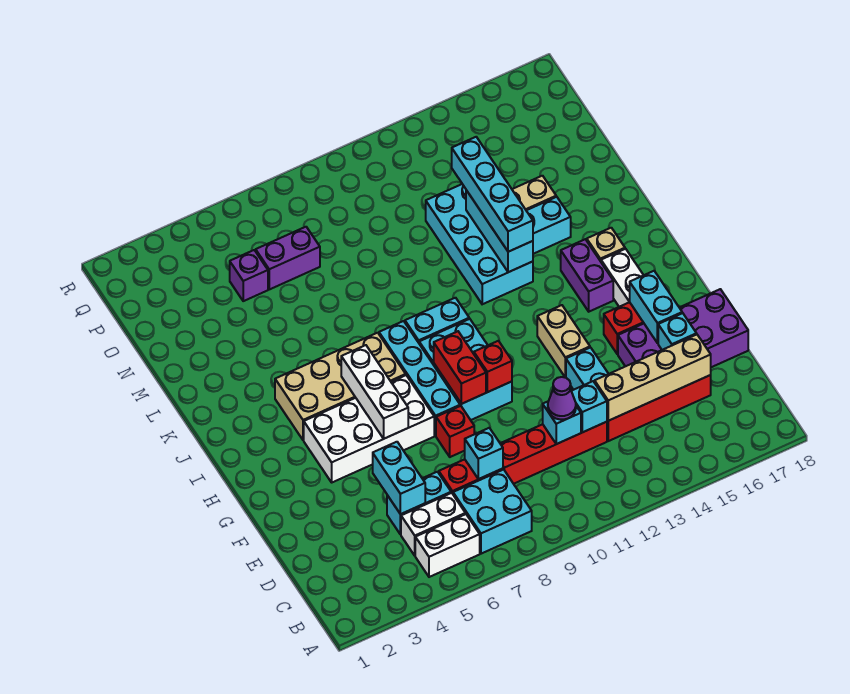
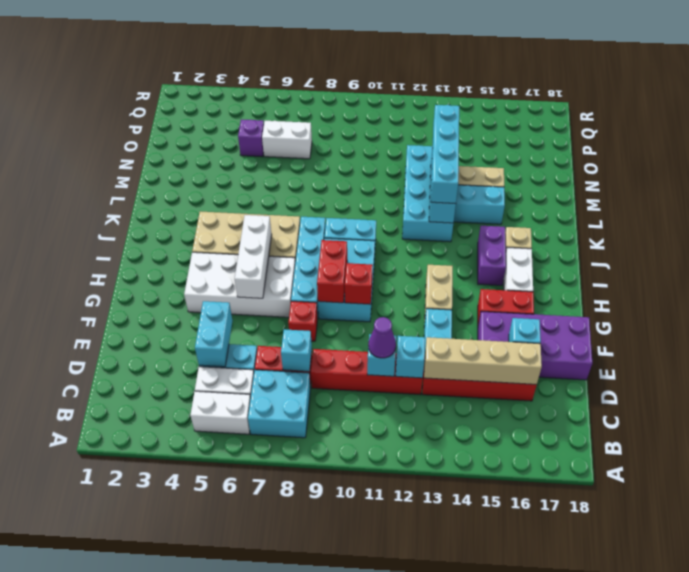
cyan brick F16:G16 level 2 -> none
purple brick O6:O7 level 1 -> white brick O6:O7 level 1

